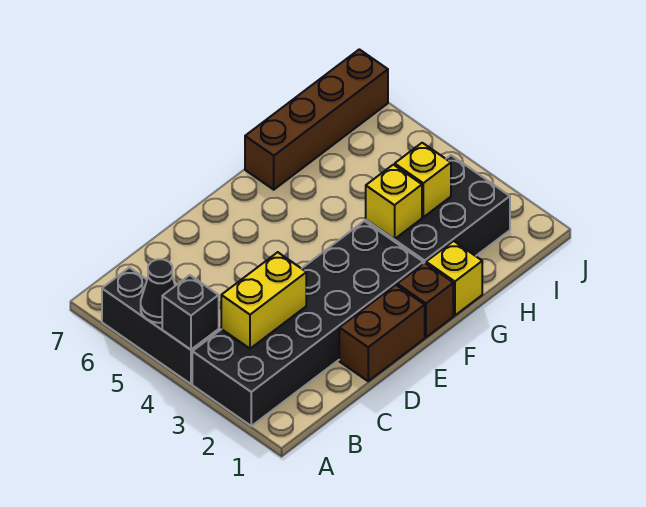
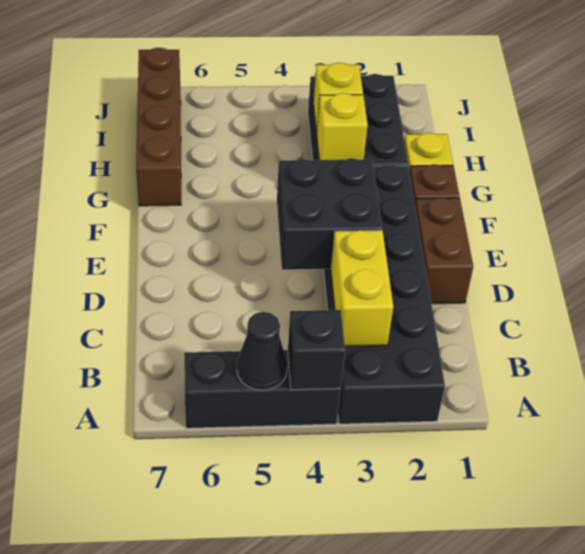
none -> black brick D3:E4 level 2

